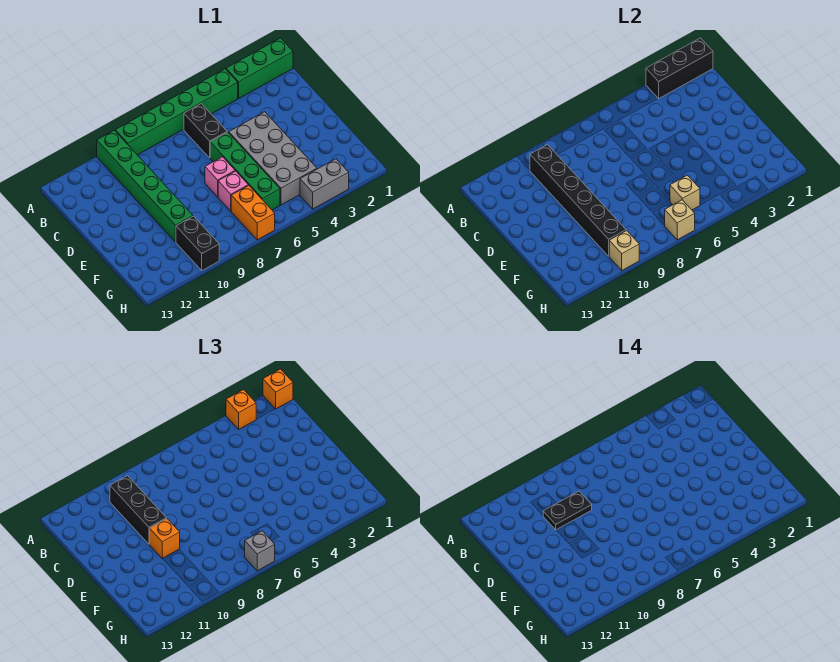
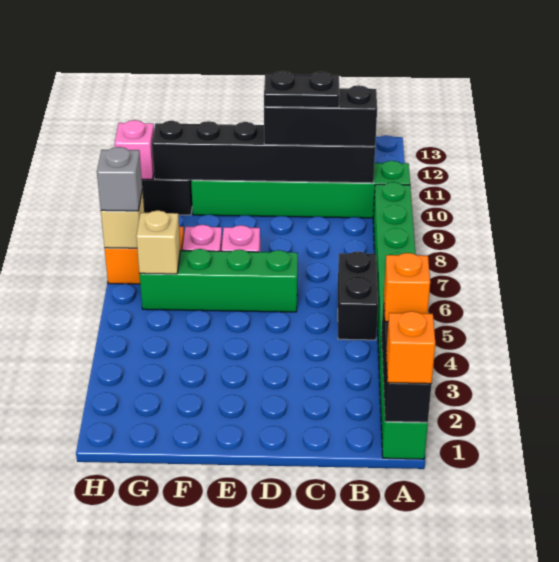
black brick B6:C6 level 1 -> black brick B5:B6 level 1
black plate C9:C10 level 4 -> black plate C10:D10 level 4
grey brick D4:G5 level 1 -> none
orange brick E10 level 3 -> none
grey brick H3:H4 level 1 -> none
tan brick H10 level 2 -> pink brick H10 level 2

